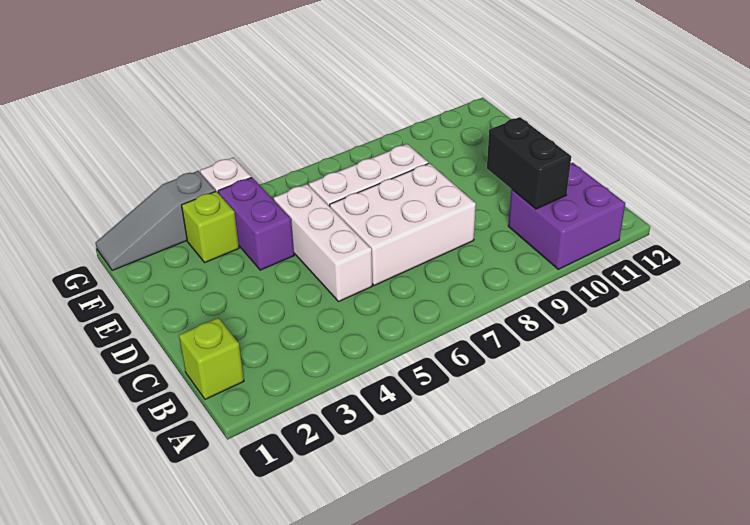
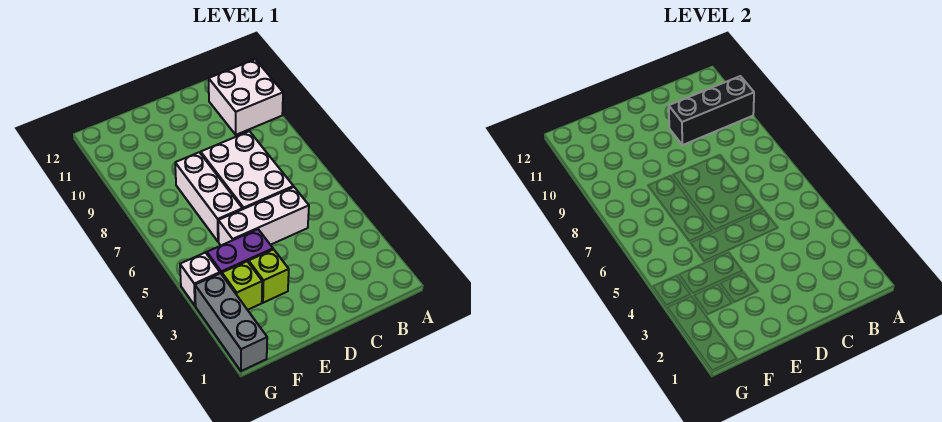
purple brick A10:B11 level 1 -> white brick A10:B11 level 1
lime brick B1 level 1 -> lime brick E3 level 1
black brick B10:C10 level 2 -> black brick A10:C10 level 2
grey slope G1:G3 level 1 top 3 -> grey brick G1:G3 level 1

